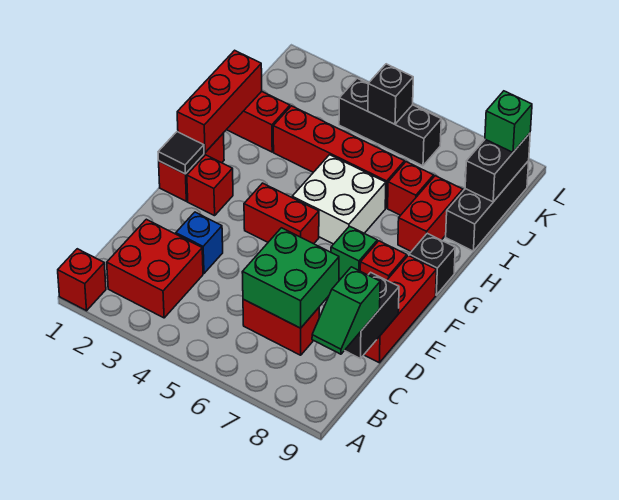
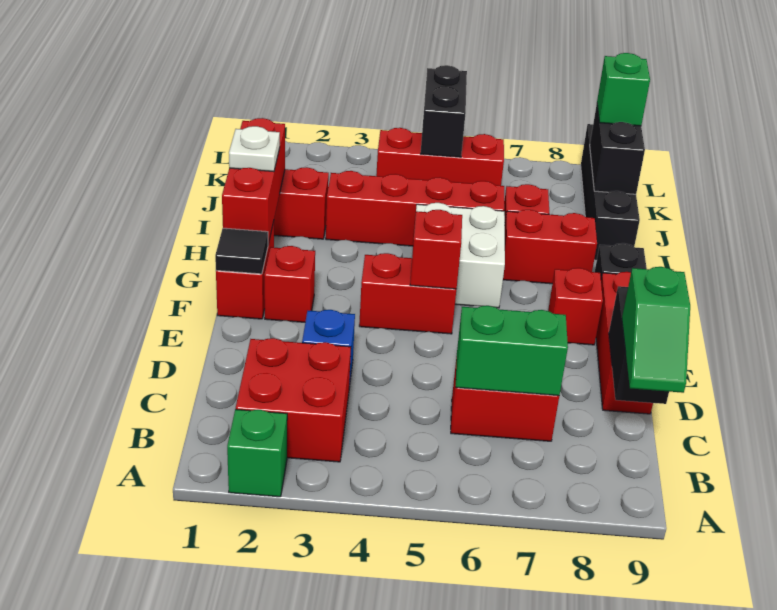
red brick A1 level 1 -> red brick F5 level 2
green brick C6:D7 level 2 -> green brick C6:C7 level 2
green brick F7 level 1 -> green brick A2 level 1
none -> white plate H1 level 3
red brick H8:I8 level 1 -> red brick H7:H8 level 1
black brick I9:K9 level 1 -> black brick I9:L9 level 1
black brick K4:K6 level 1 -> red brick K4:K6 level 1
black brick K5 level 2 -> black brick K5:L5 level 2

